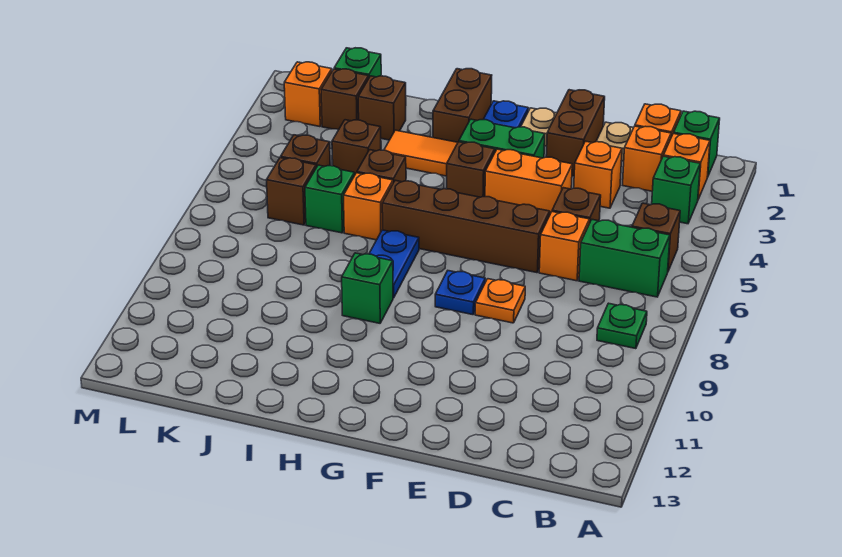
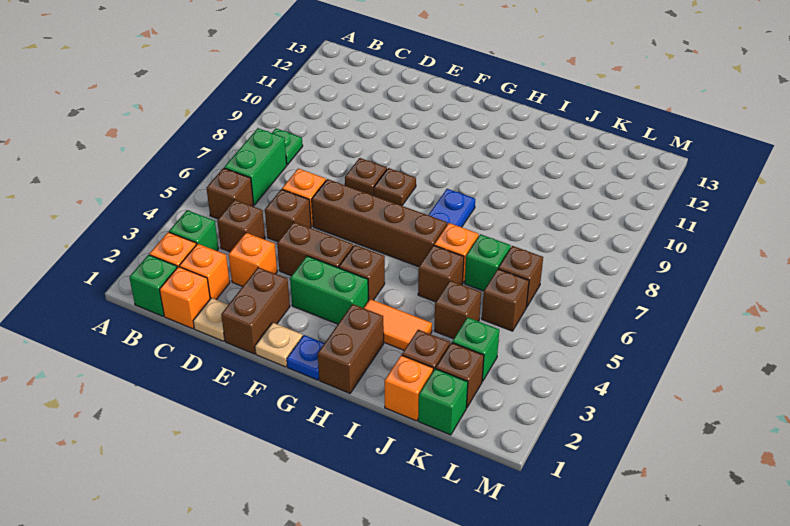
green brick B6:C6 level 1 -> green brick B6:B7 level 1
none -> brown brick C4 level 1
orange brick E4:F4 level 1 -> brown brick E4:F4 level 1
orange plate E8 level 1 -> brown plate E8 level 1
blue plate F8 level 1 -> brown plate F8 level 1
green brick H9 level 1 -> green brick K3 level 1
orange brick L2 level 1 -> orange brick J1 level 1

